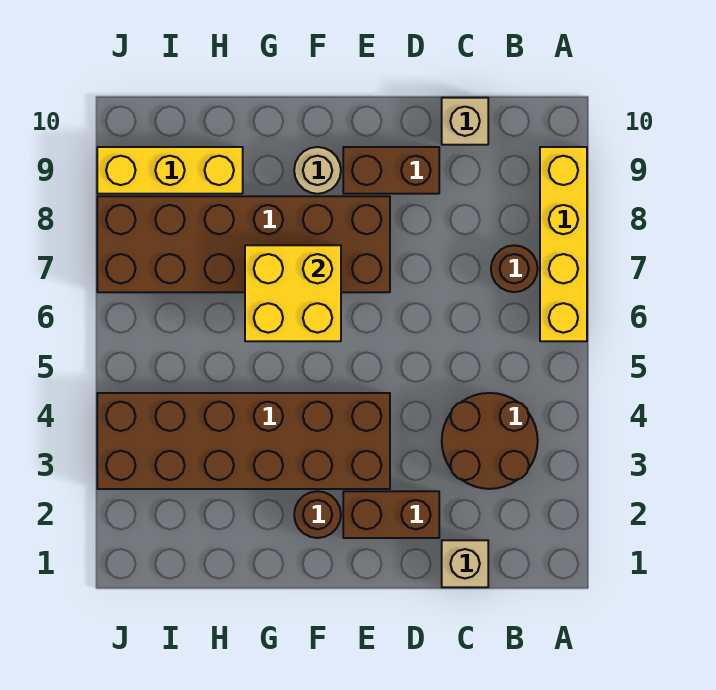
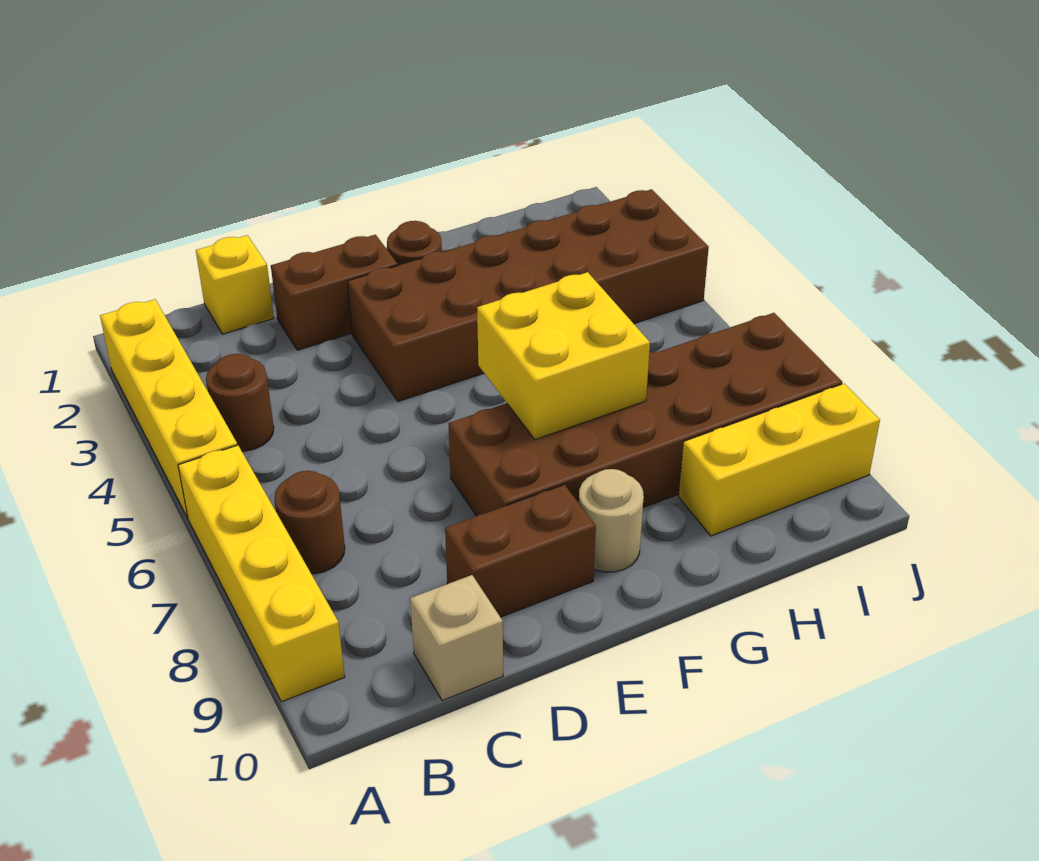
none -> yellow brick A2:A5 level 1
brown round brick B3:C4 level 1 -> brown round brick B4 level 1
tan brick C1 level 1 -> yellow brick C1 level 1

